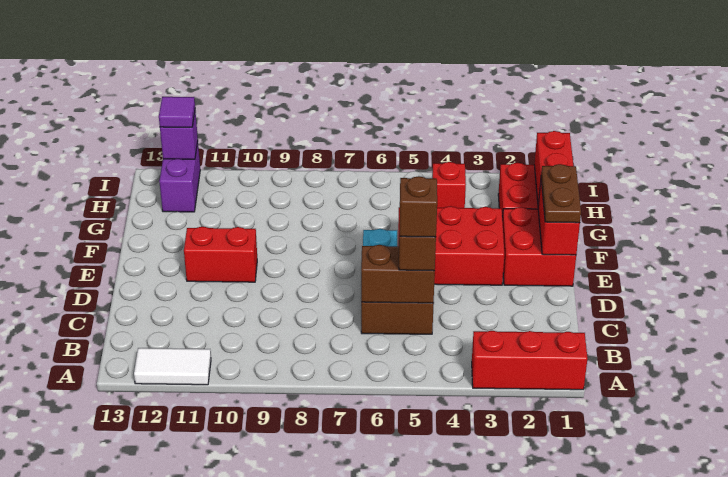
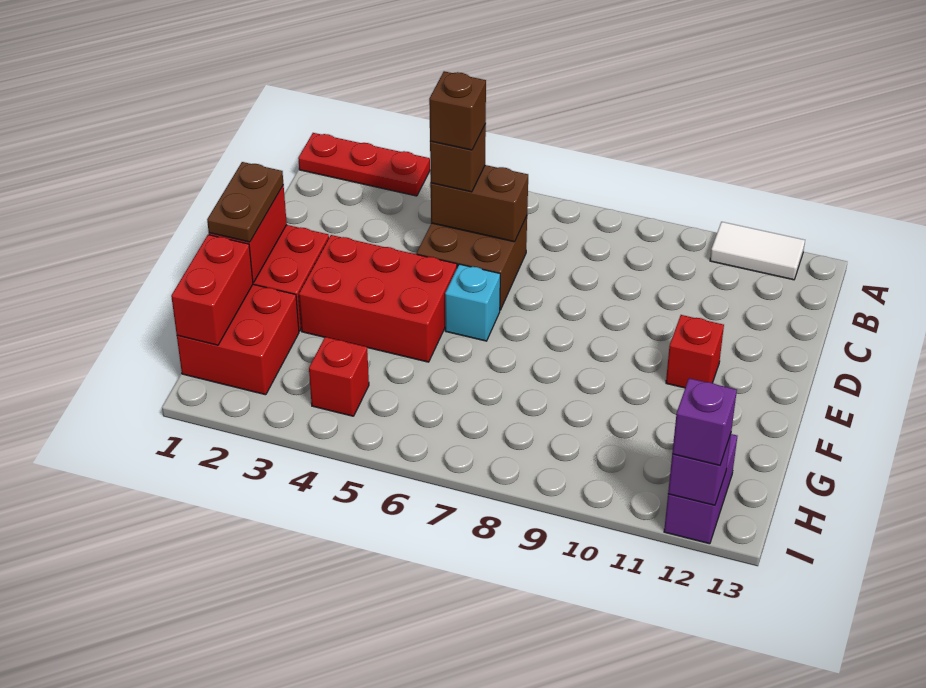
red brick A1:A3 level 1 -> red plate A1:A3 level 1
red brick E10:E11 level 1 -> red brick E11 level 1
purple tile I12 level 3 -> purple brick I12 level 3

